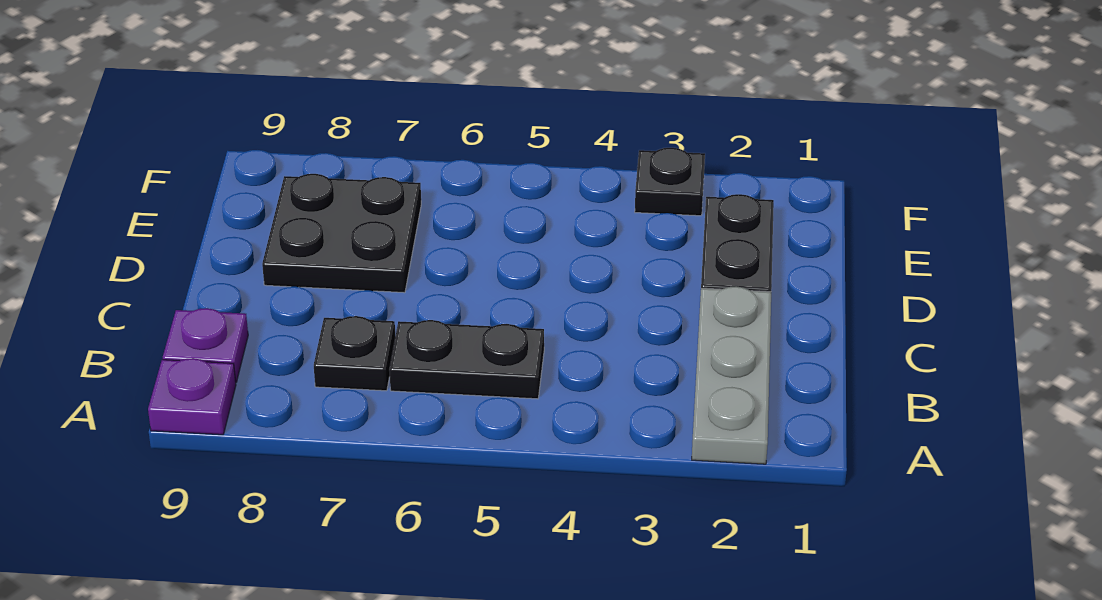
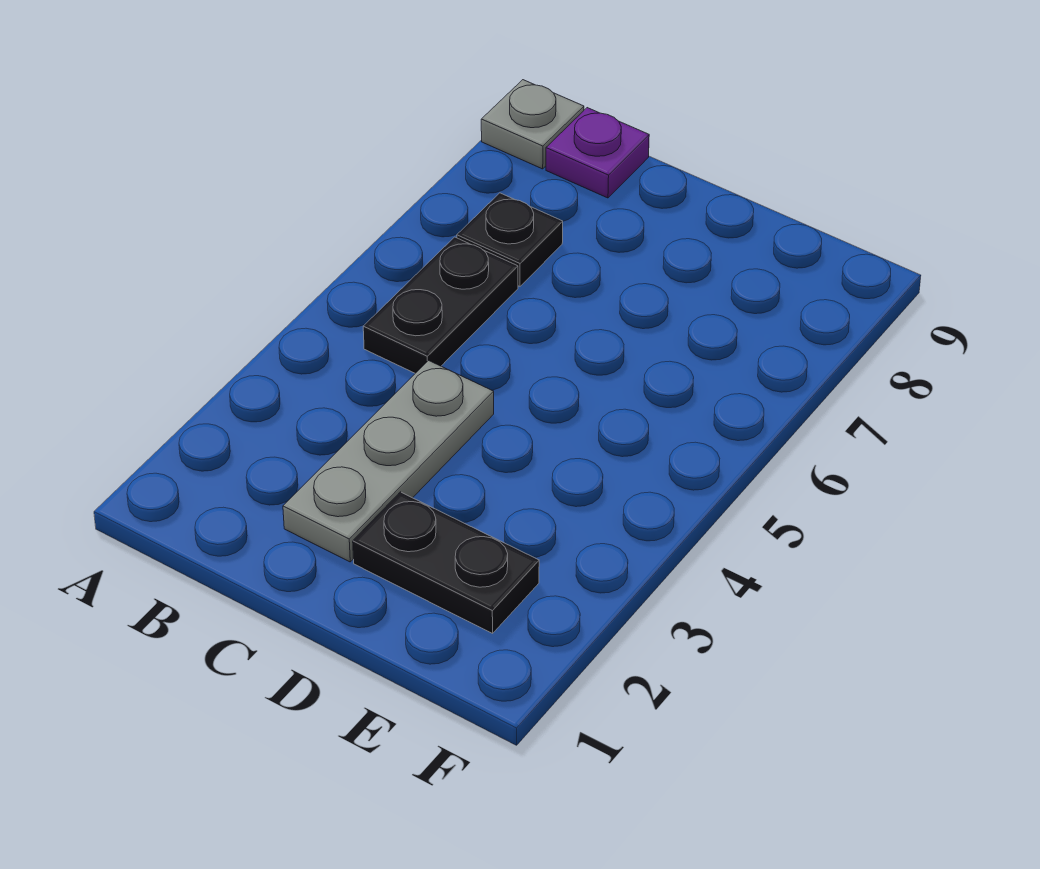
grey plate A2:C2 level 1 -> grey plate C2:C4 level 1
purple plate A9 level 1 -> grey plate A9 level 1
black plate D7:E8 level 1 -> none
black plate F3 level 1 -> none

